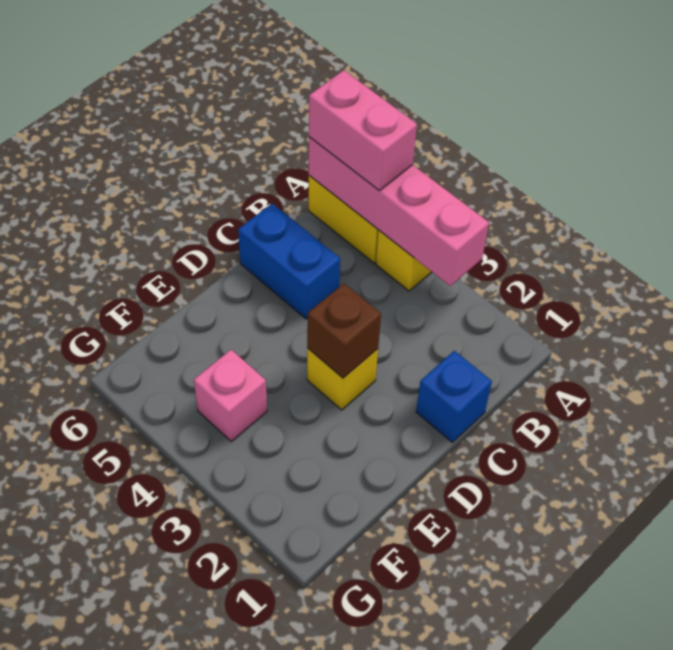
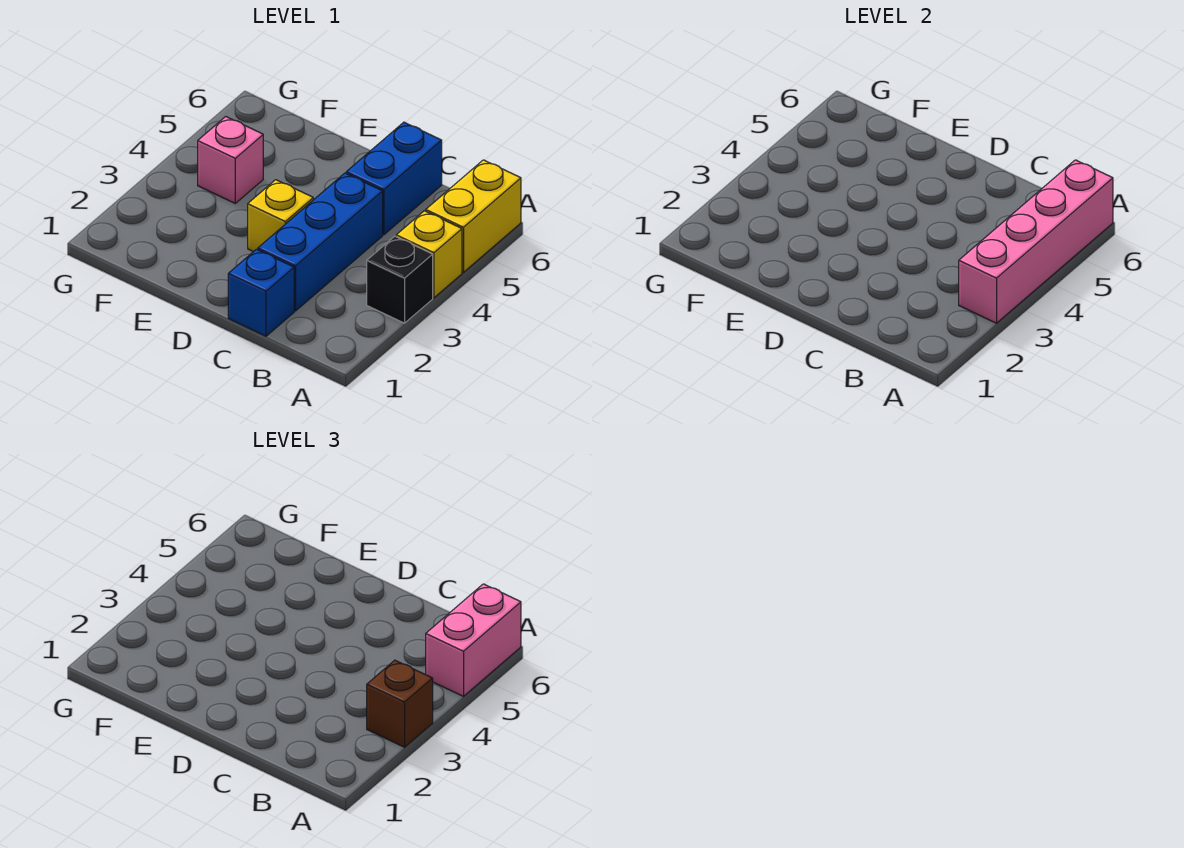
none -> black brick A3 level 1
none -> blue brick C2:C4 level 1
brown brick D3 level 2 -> brown brick A3 level 3

